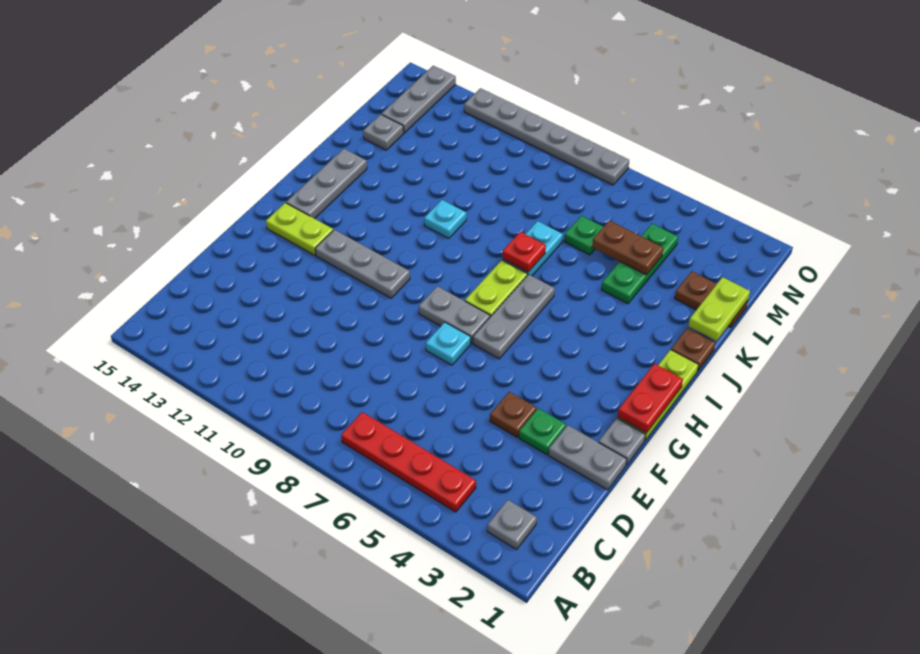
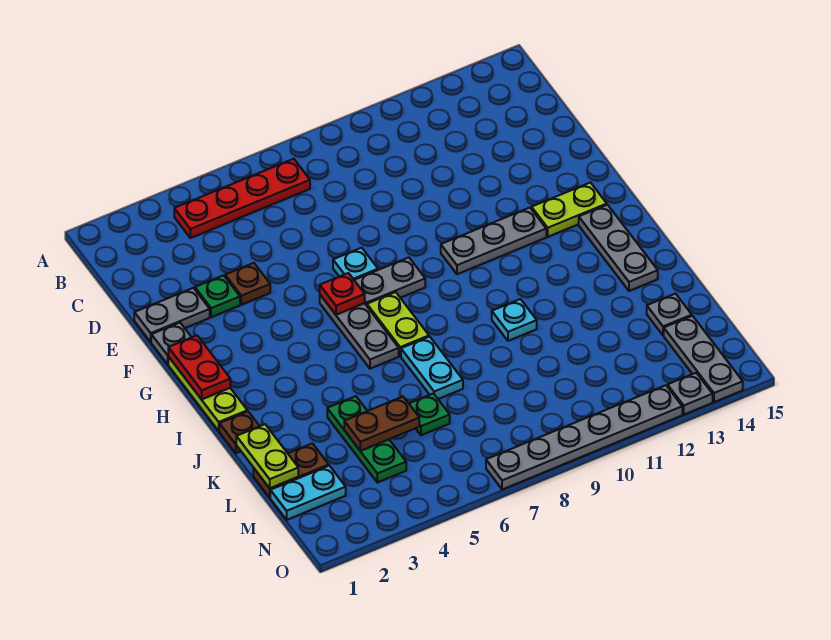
grey plate B2 level 1 -> grey plate O13 level 1
red plate J7 level 2 -> red plate G6 level 2
none -> cyan plate M1:M2 level 1

